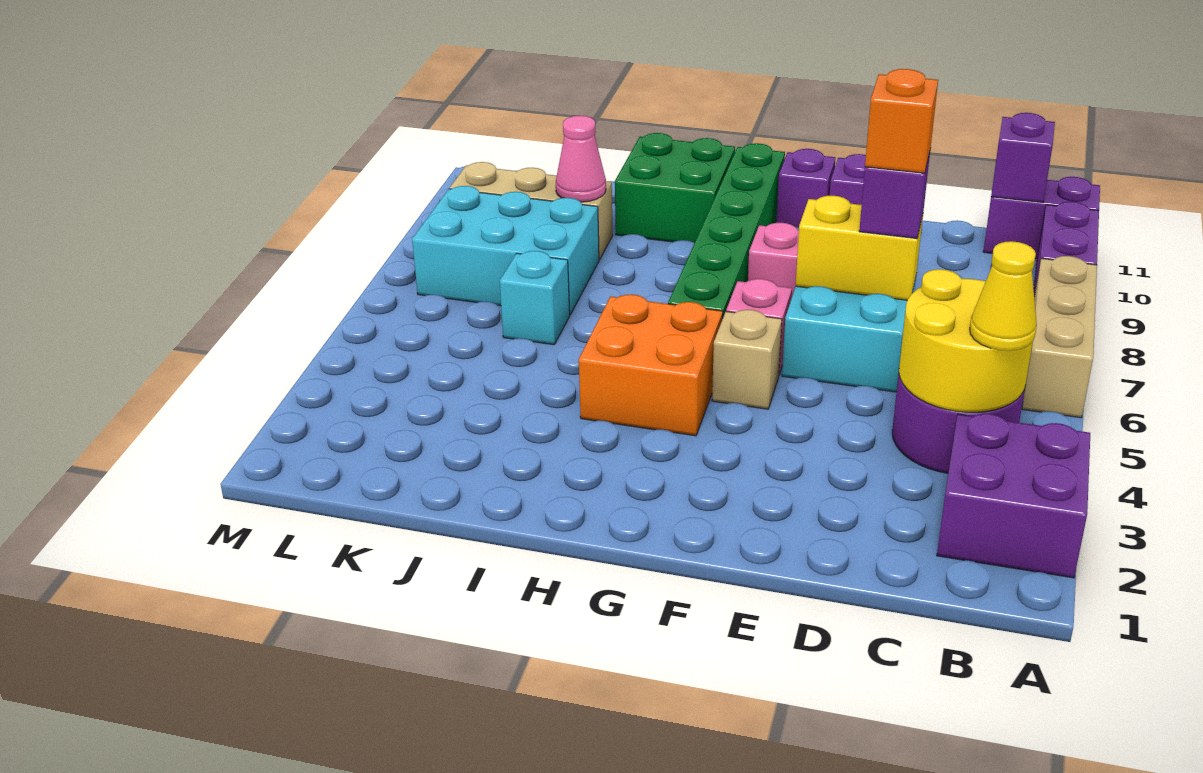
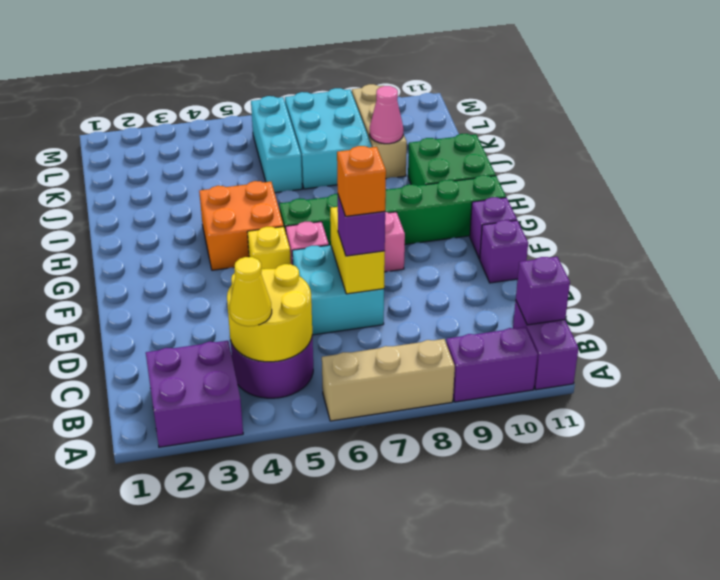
tan brick F5 level 1 -> yellow brick F5 level 1
cyan brick J6 level 1 -> cyan brick J6:L6 level 1

